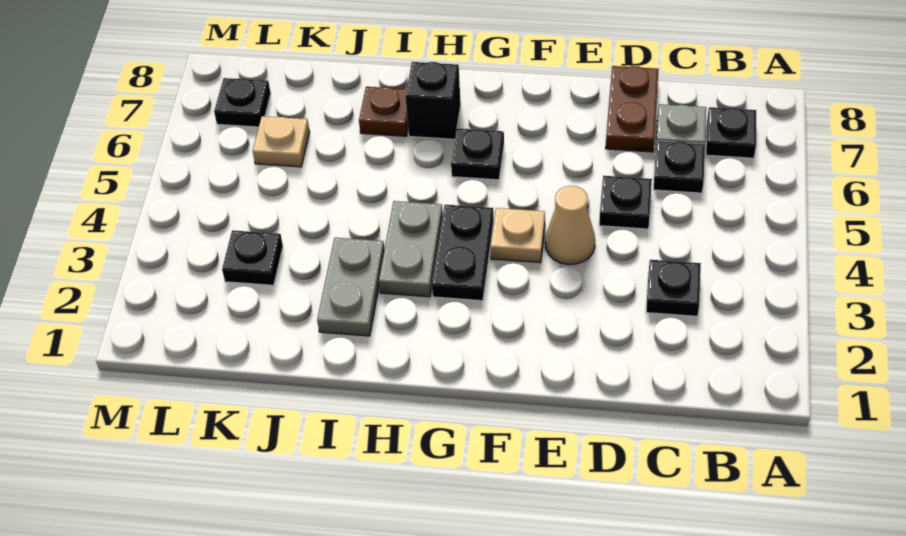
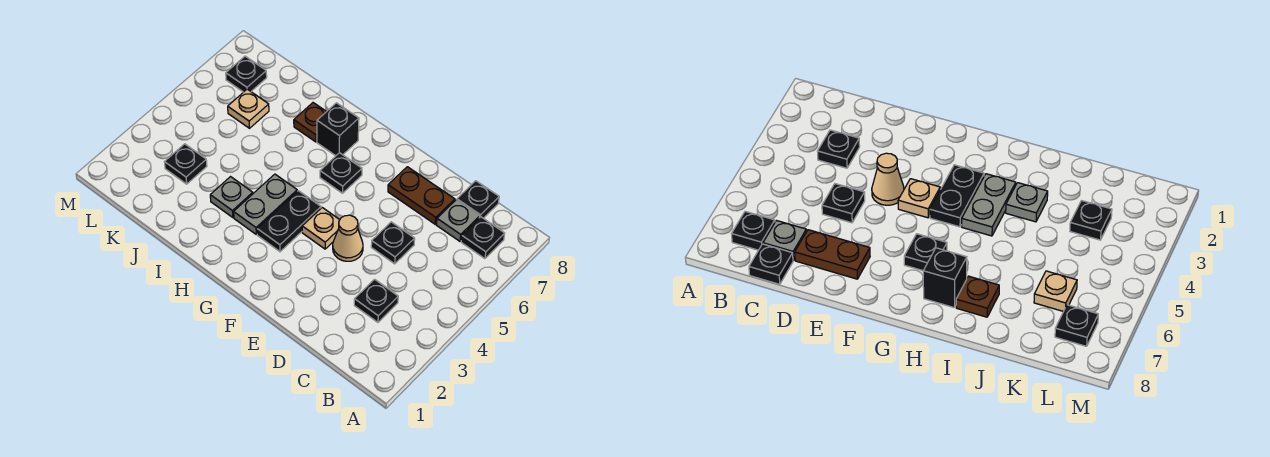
black plate C6 level 1 -> black plate C8 level 1
brown plate D7:D8 level 1 -> brown plate D7:E7 level 1
grey plate I2:I3 level 1 -> grey plate I3 level 1

